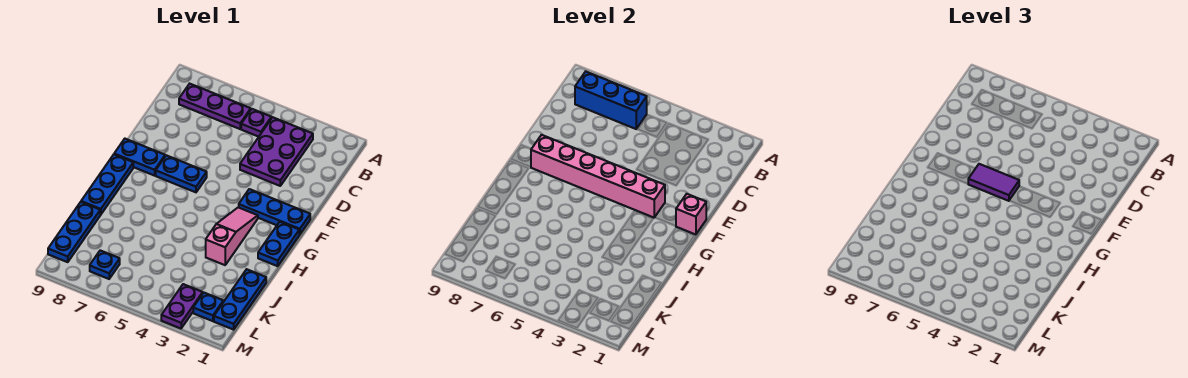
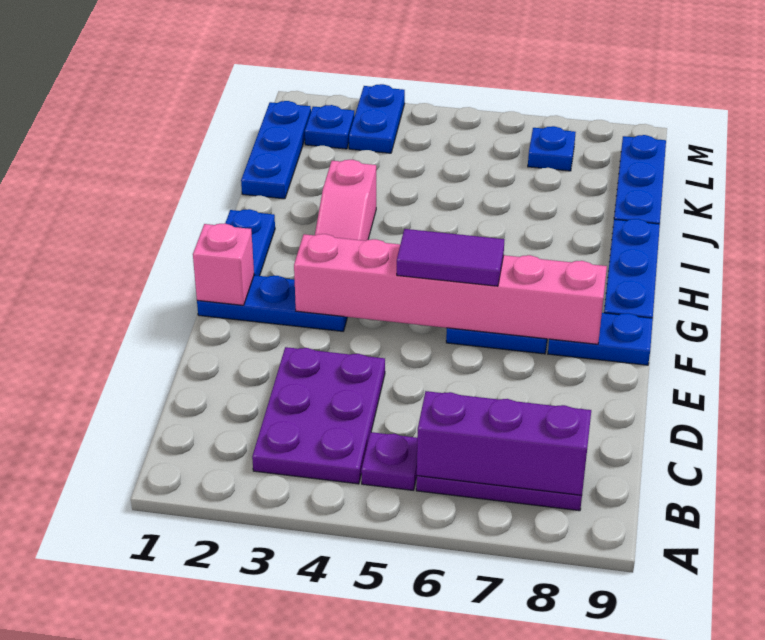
blue brick B6:B8 level 2 -> purple brick B6:B8 level 2
purple plate L3:M3 level 1 -> blue plate L3:M3 level 1

